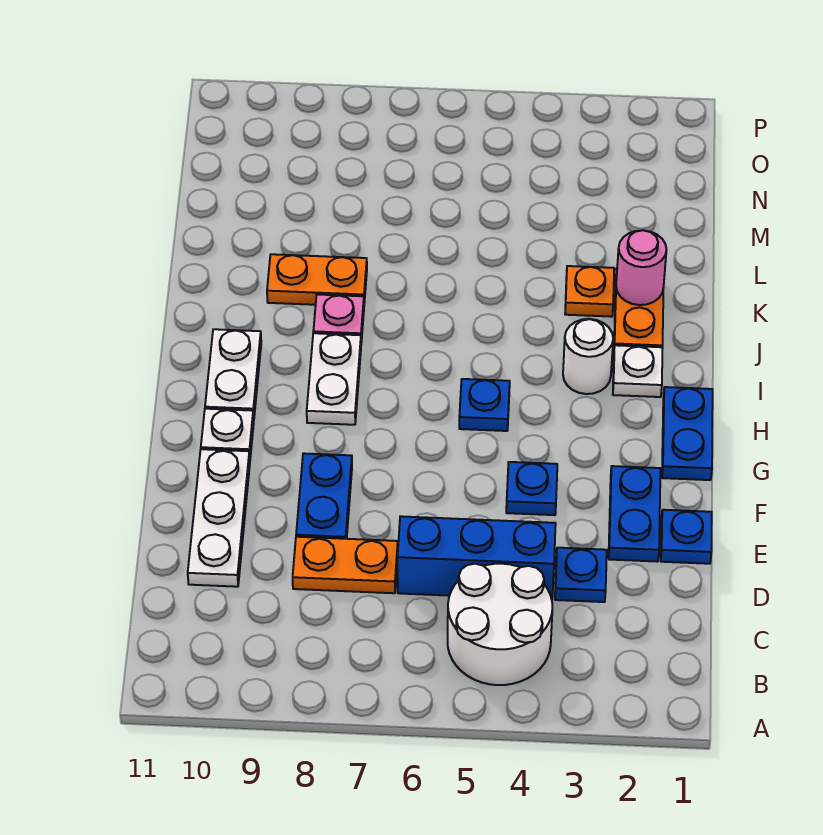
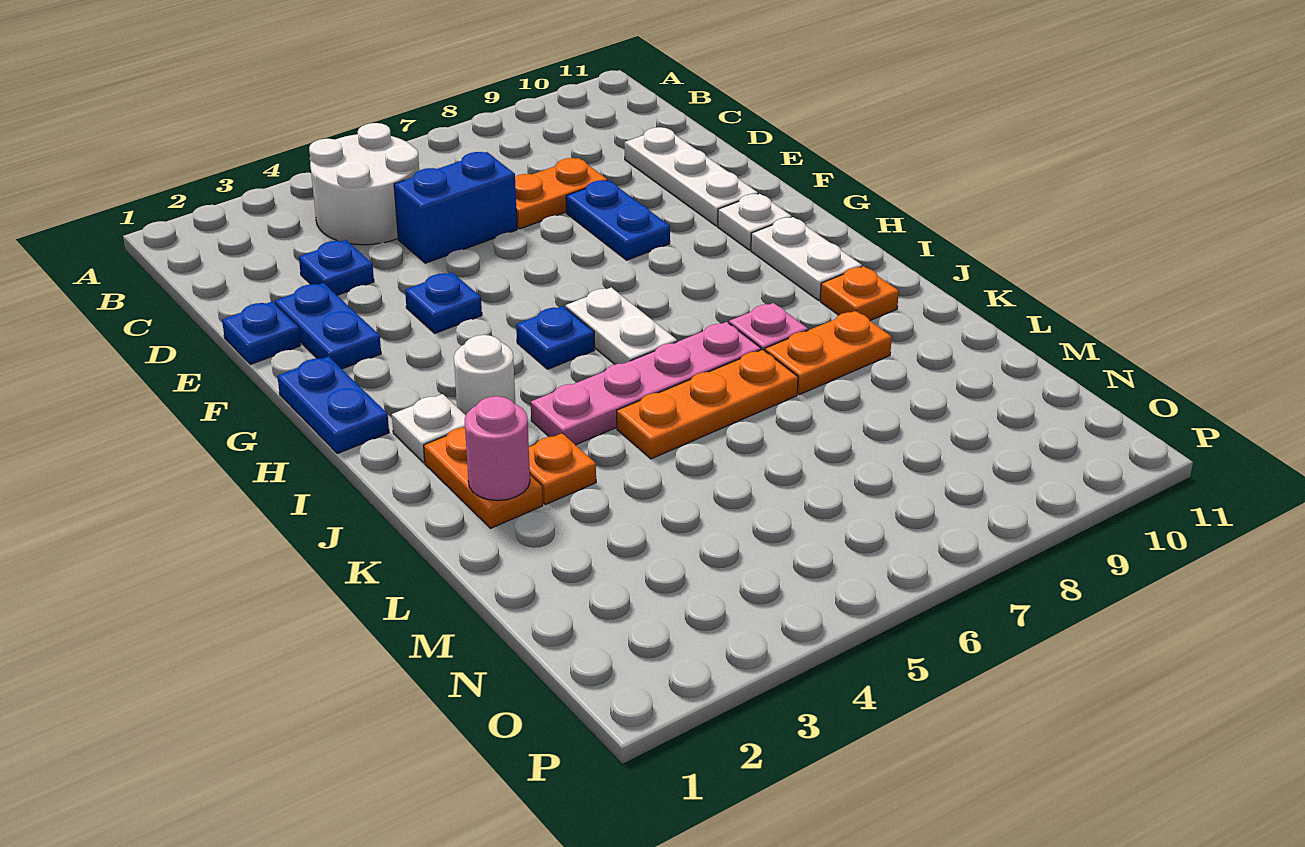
blue brick D4:D6 level 1 -> blue brick D5:D6 level 1
white plate H8:I8 level 1 -> white plate H6:I6 level 1
none -> pink plate J4:J7 level 1
none -> orange plate J10 level 1
none -> orange plate K5:K7 level 1

